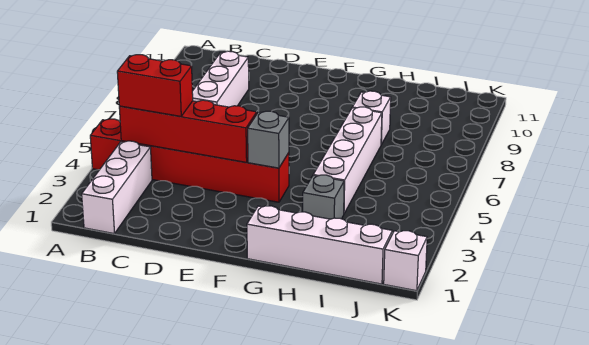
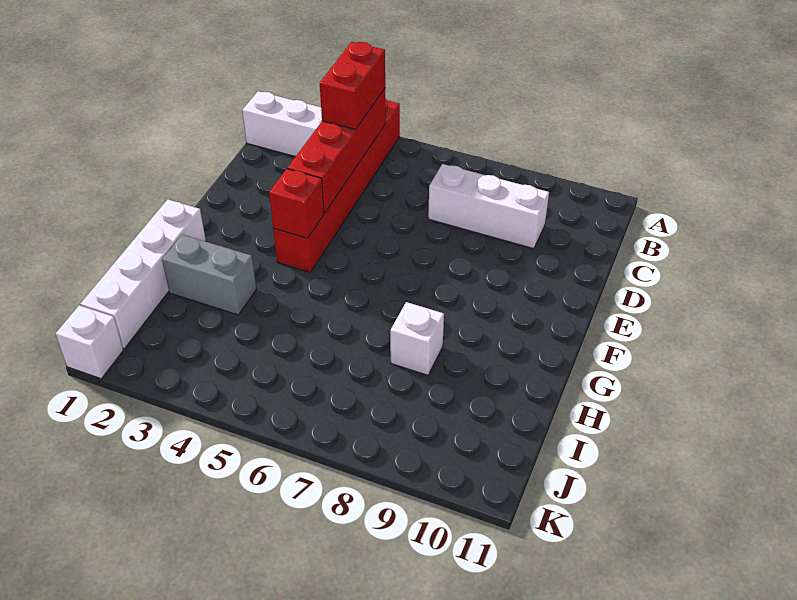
grey brick F4 level 2 -> red brick F4 level 2
grey brick H3 level 1 -> grey brick H2:H3 level 1
white brick H4:H7 level 1 -> none

